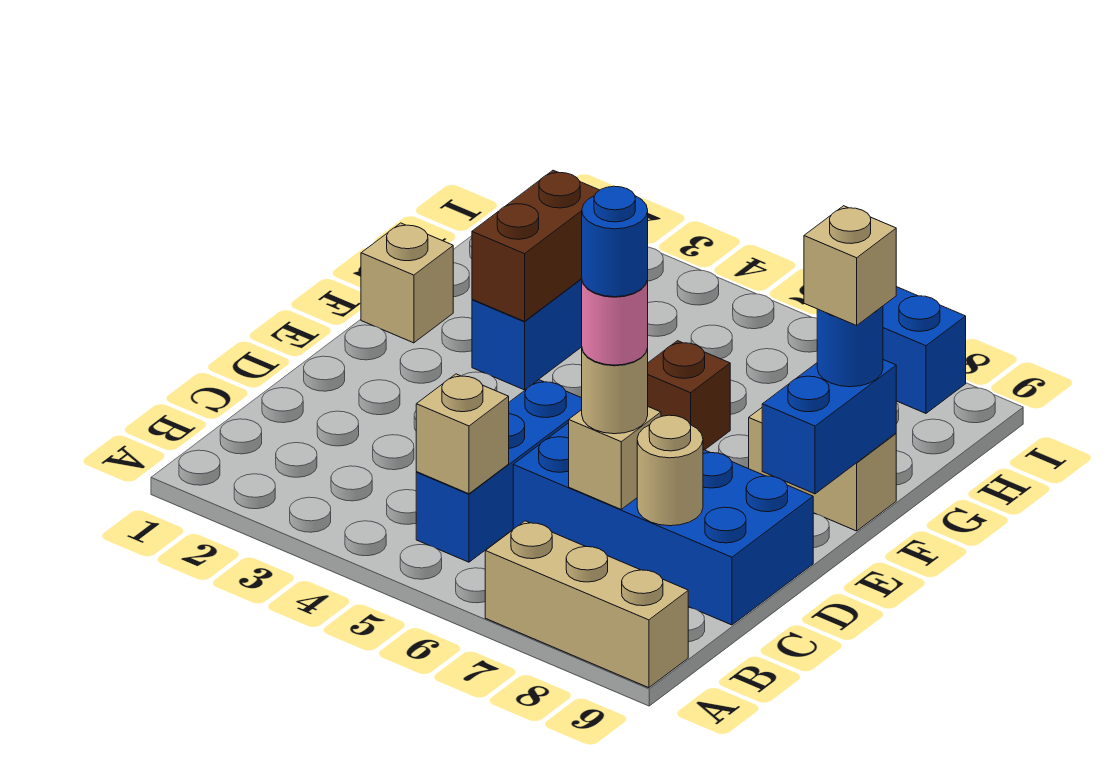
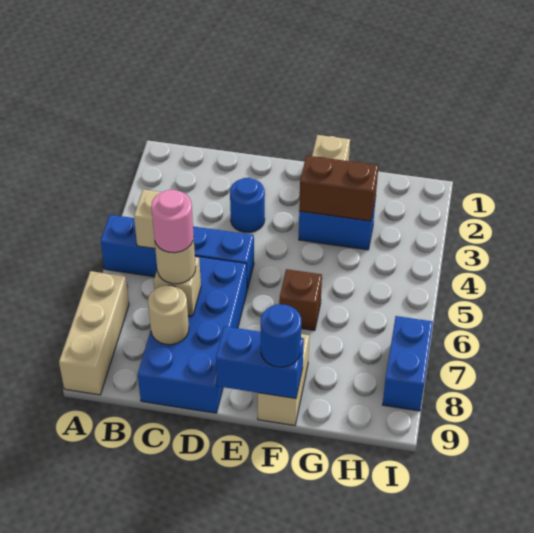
blue brick B5:D5 level 1 -> blue brick A5:D5 level 1
blue round brick C7 level 5 -> blue round brick D3 level 1
tan brick F9 level 4 -> none

